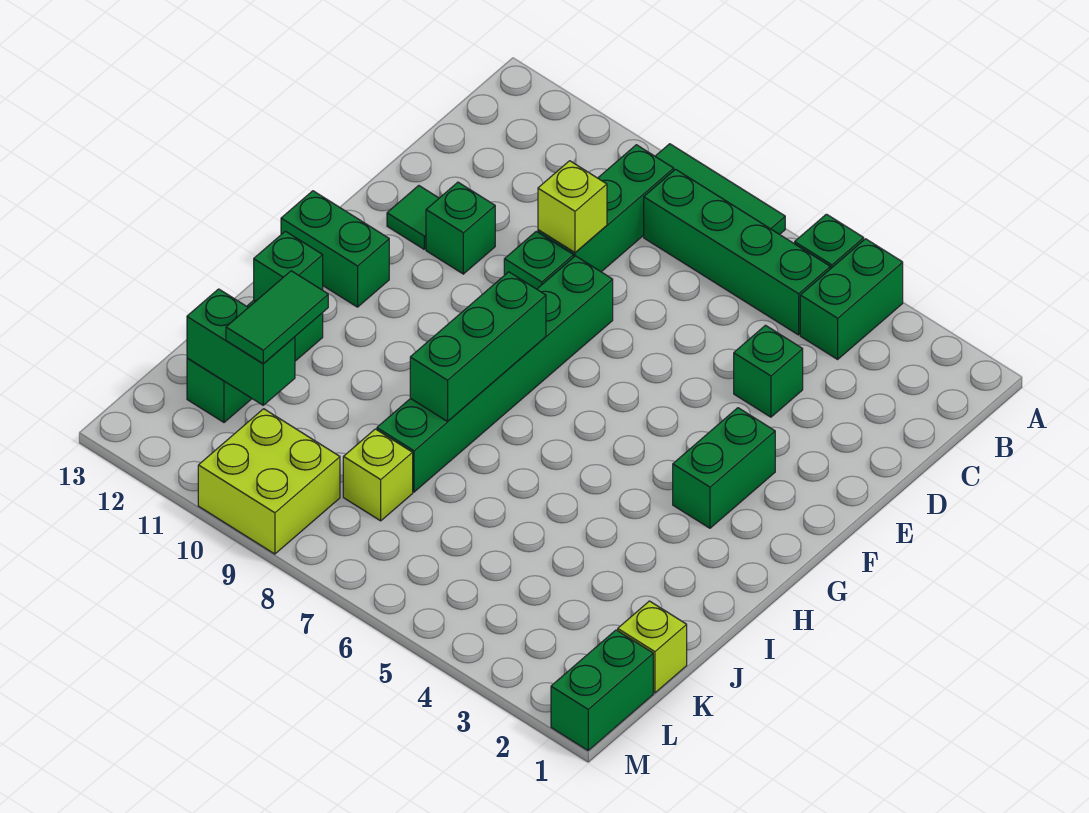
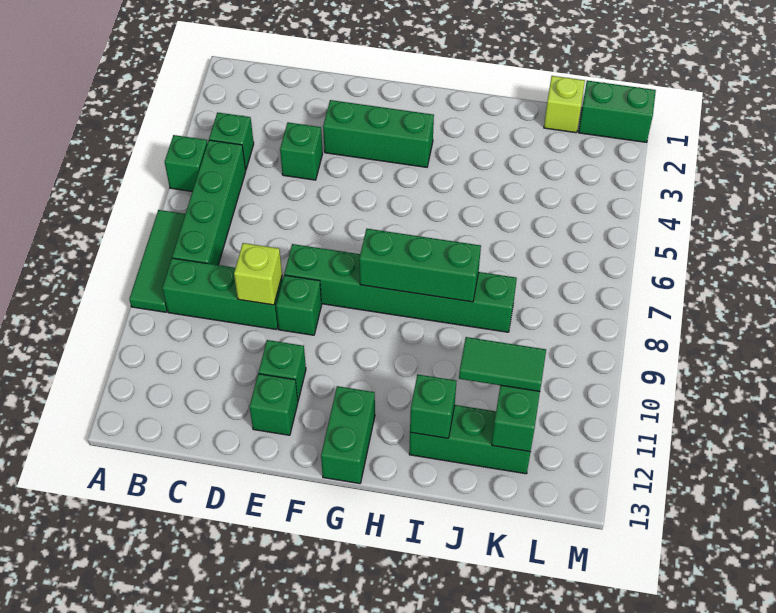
green brick A4:B4 level 1 -> green brick B4 level 1
green tile E12 level 1 -> green brick E12 level 1
green brick F3:G3 level 1 -> green brick E3:G3 level 1
lime brick K8 level 1 -> none
lime brick L9:M10 level 1 -> none

